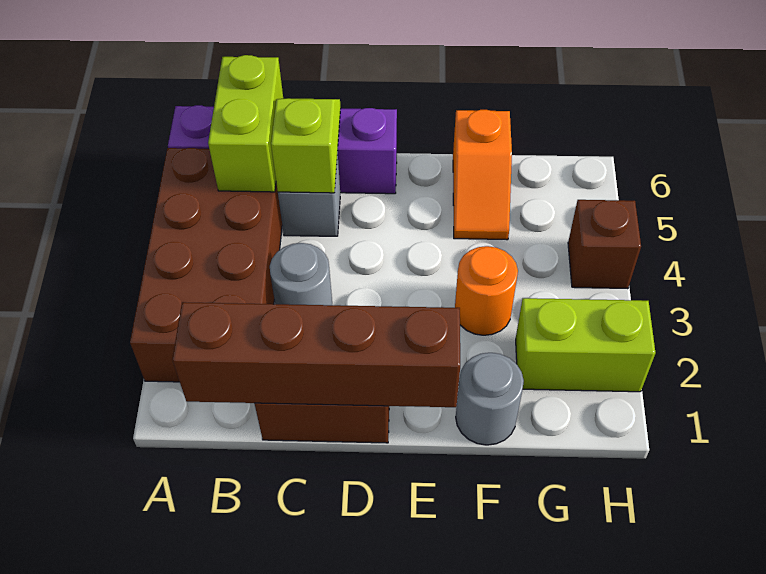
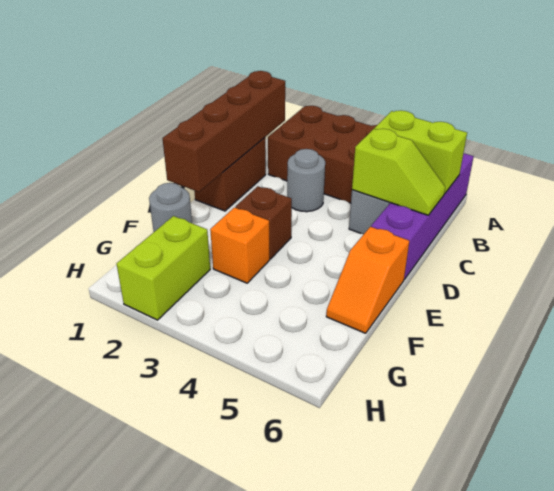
orange round brick F3 level 1 -> orange brick F3 level 1
orange slope F5:F6 level 1 top 6 -> orange slope E6:F6 level 1 top E
brown brick H4 level 1 -> brown brick E3 level 1

